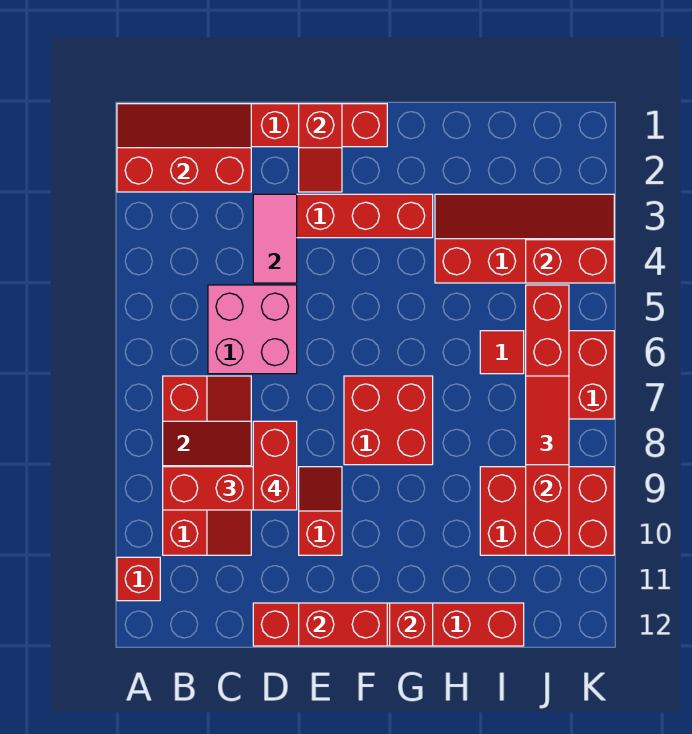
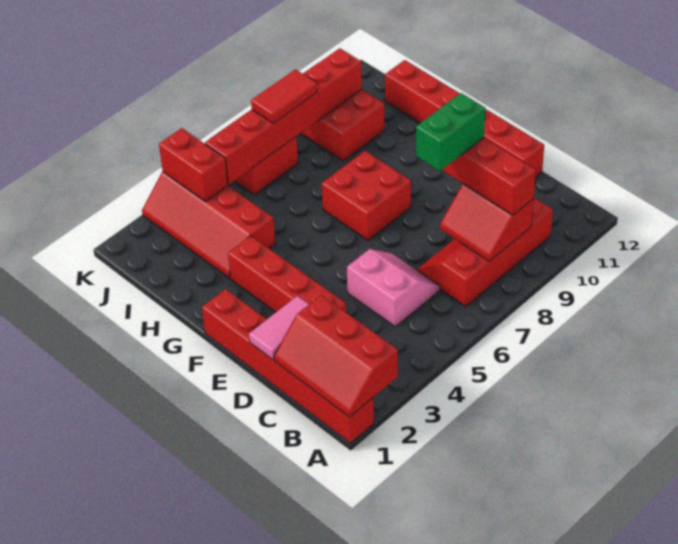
red brick A11 level 1 -> none
pink brick C5:D6 level 1 -> pink slope C5:D6 level 1 top 5
pink tile D3:D4 level 2 -> pink tile D1:D2 level 2
red brick D8:D9 level 4 -> green brick D8:D9 level 4
red slope E1:E2 level 2 top 1 -> none
red slope E9:E10 level 1 top 10 -> none
red brick E12:F12 level 2 -> none
red brick G12 level 2 -> none
red tile I6 level 1 -> none

